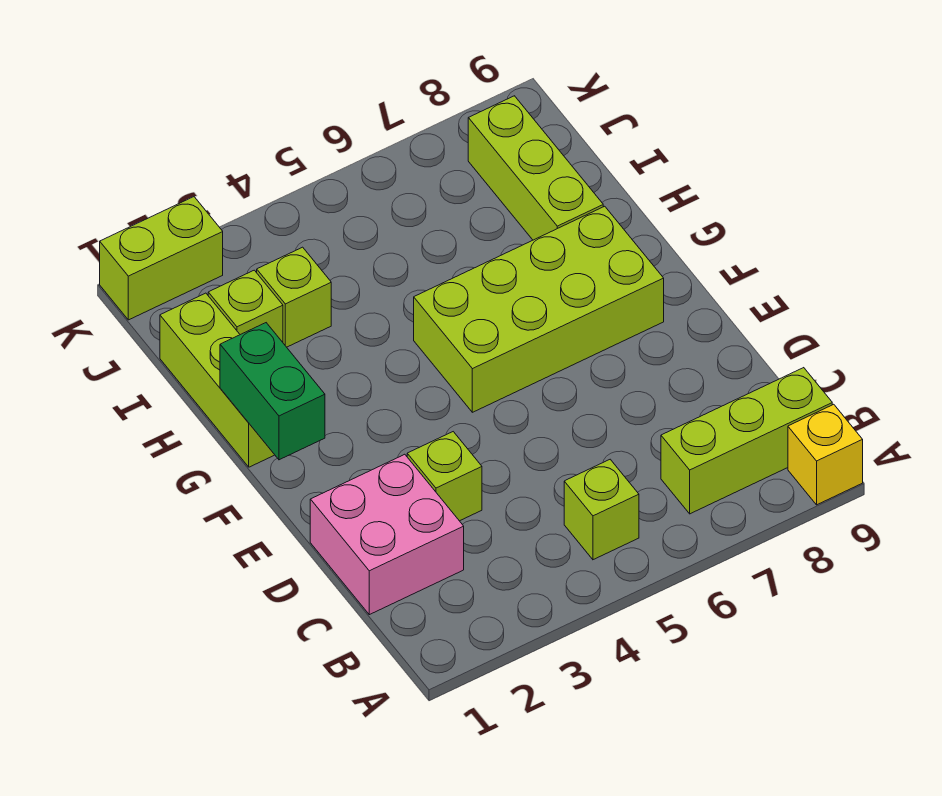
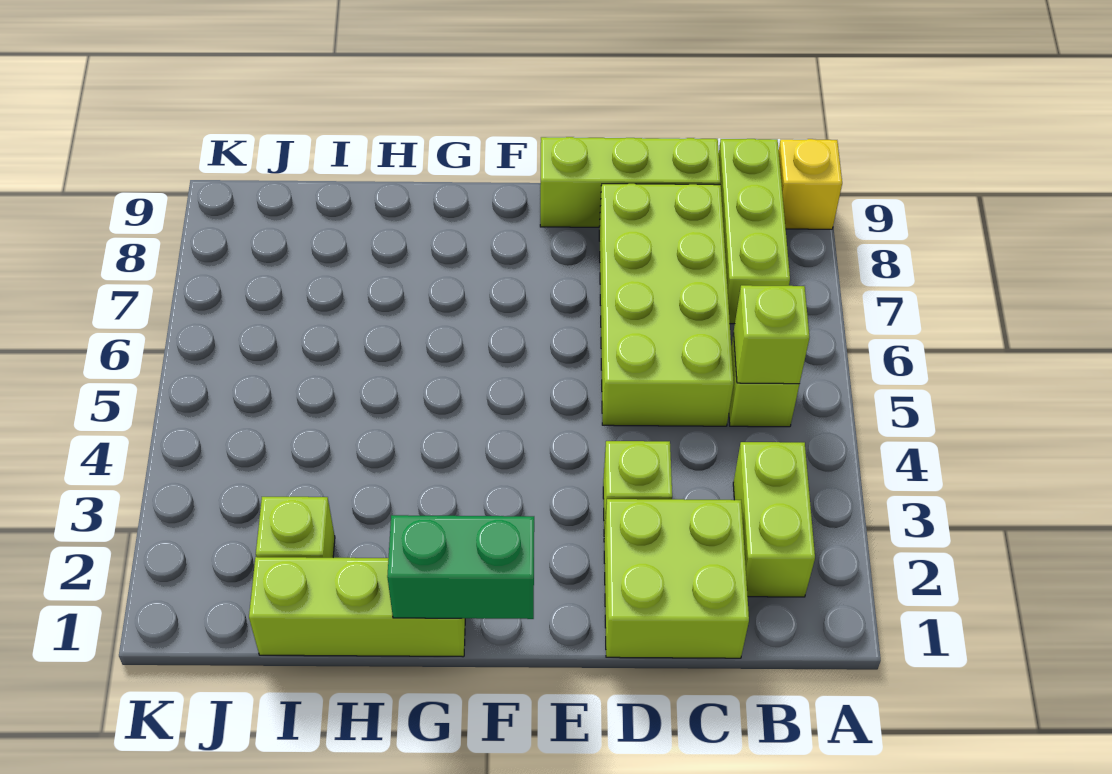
pink brick C1:D2 level 1 -> lime brick C1:D2 level 1
lime brick F5:G8 level 1 -> lime brick C5:D8 level 1
lime brick H8:J8 level 1 -> lime brick C9:E9 level 1
lime brick I3 level 1 -> lime brick B5 level 2
lime brick K1:K2 level 1 -> lime brick B2:B3 level 1

